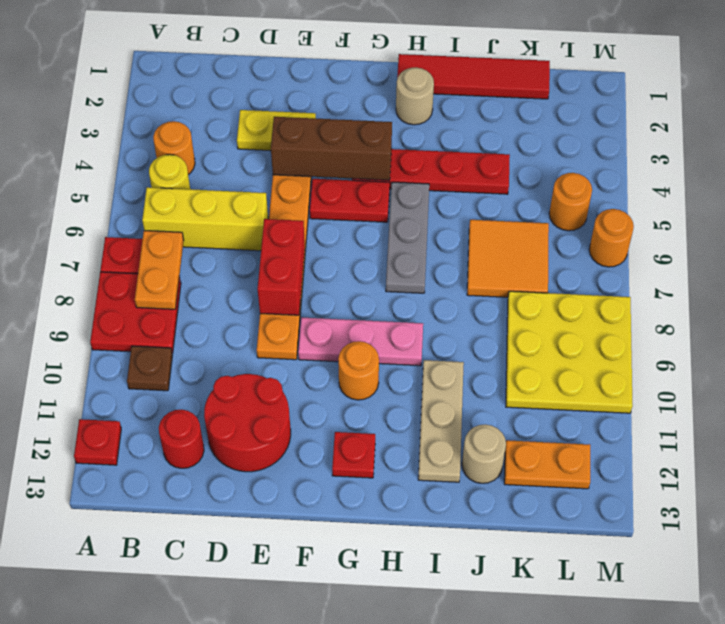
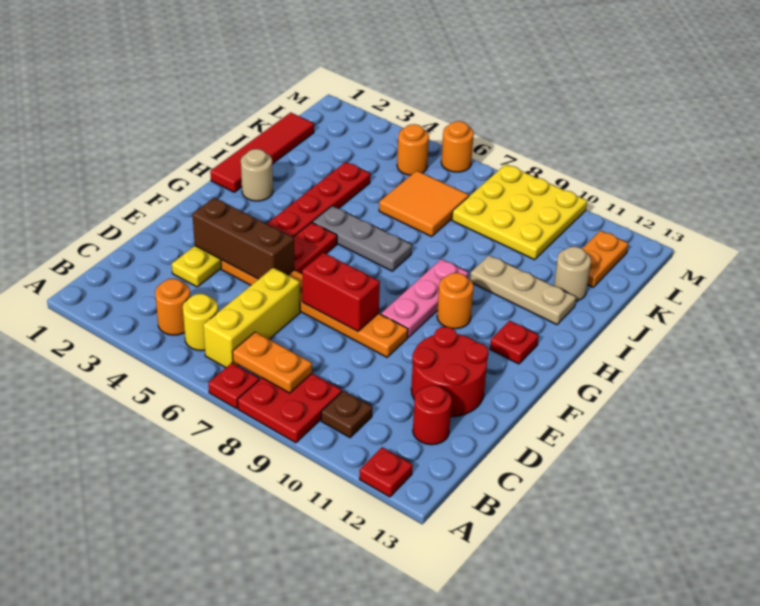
brown brick E4:G4 level 2 -> brown brick E3:E5 level 2

